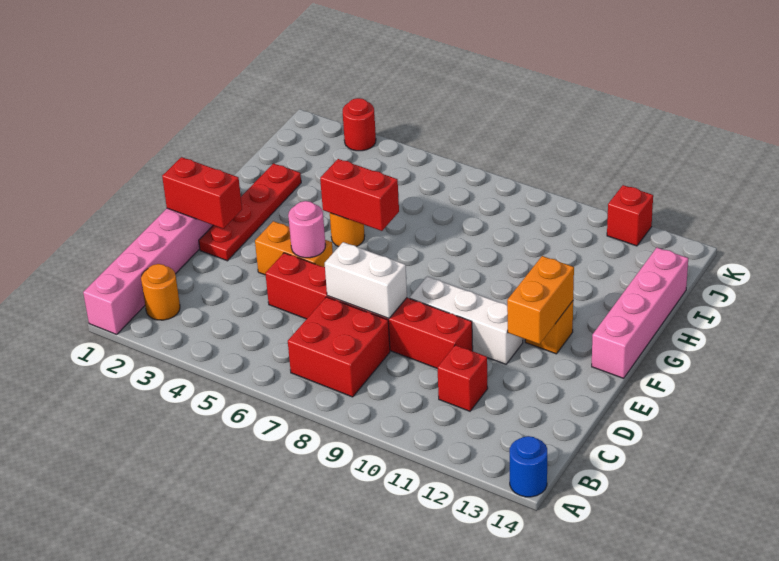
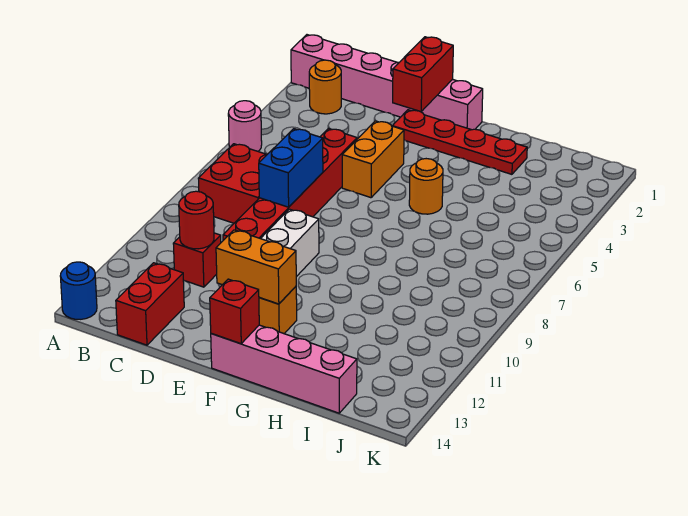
white brick D7:D8 level 2 -> blue brick D7:D8 level 2
pink round brick E5 level 2 -> pink round brick A5 level 1
red brick G5:G6 level 2 -> red brick C13:C14 level 1
red round brick K3 level 1 -> red round brick C11 level 2
red brick K12 level 1 -> red brick F14 level 2

